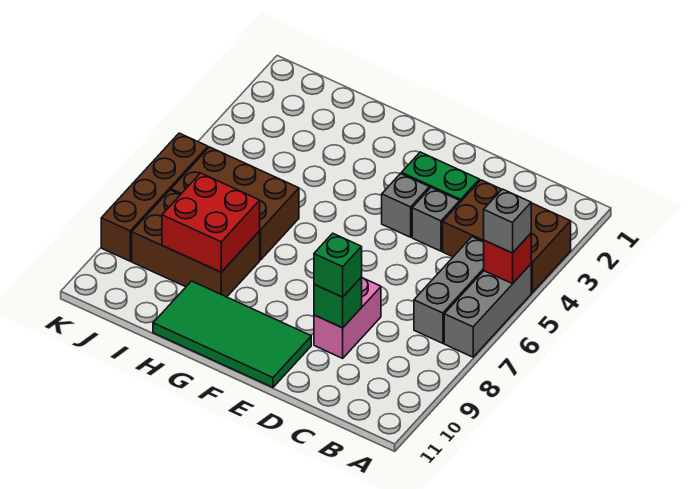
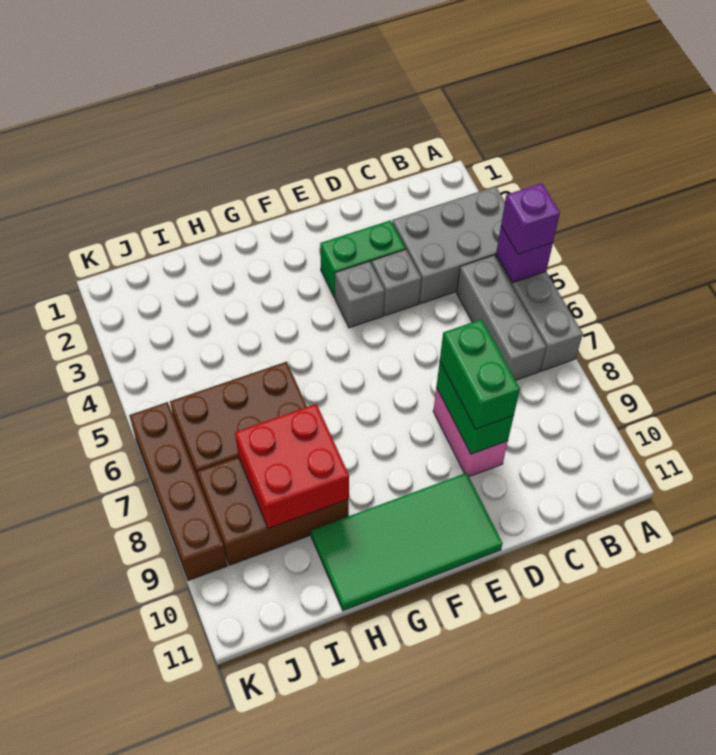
brown brick A3:C4 level 1 -> grey brick A3:C4 level 1
red brick A5 level 2 -> purple brick A5 level 2
grey brick A5 level 3 -> purple brick A5 level 3
green brick D9 level 2 -> green brick D8:D9 level 2
green brick D9 level 3 -> green brick D8:D9 level 3

